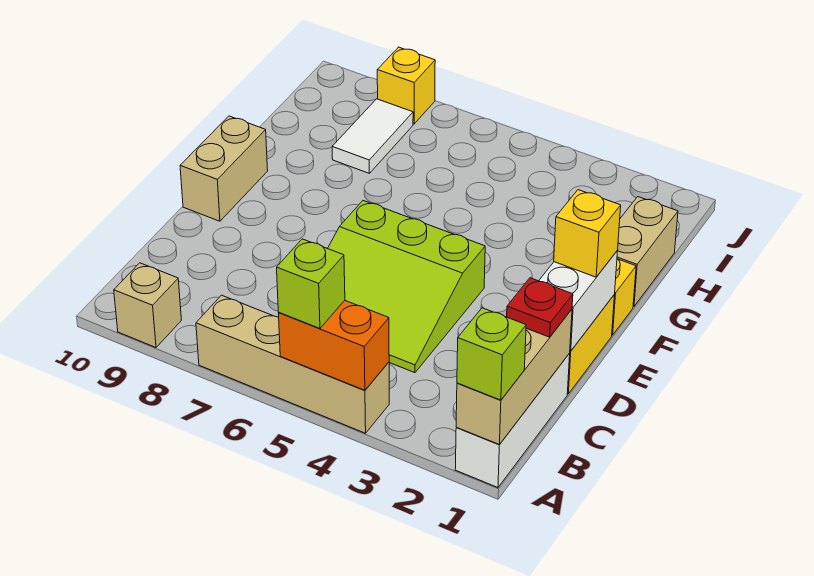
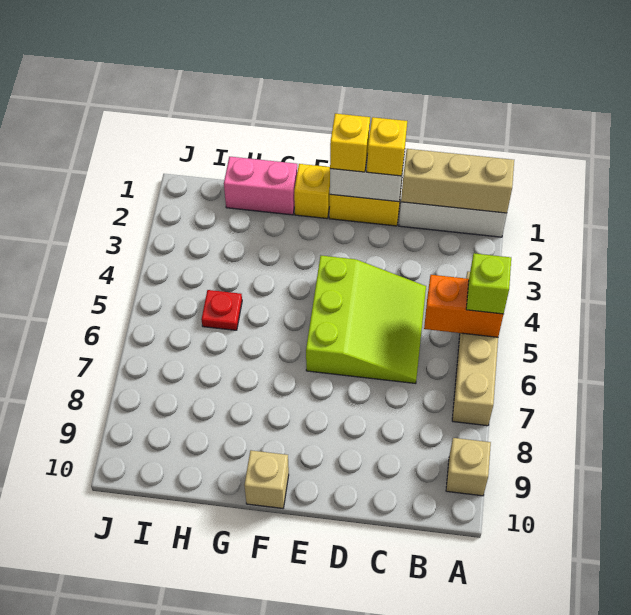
lime brick A1 level 3 -> none
orange brick A4:A5 level 2 -> orange brick A5:B5 level 2
red plate C1 level 3 -> red plate H5 level 1
tan brick E10:F10 level 1 -> tan brick F10 level 1
tan brick G1:H1 level 1 -> pink brick G1:H1 level 1
white tile H8:I8 level 1 -> none
yellow brick J8 level 1 -> yellow brick D1 level 3

